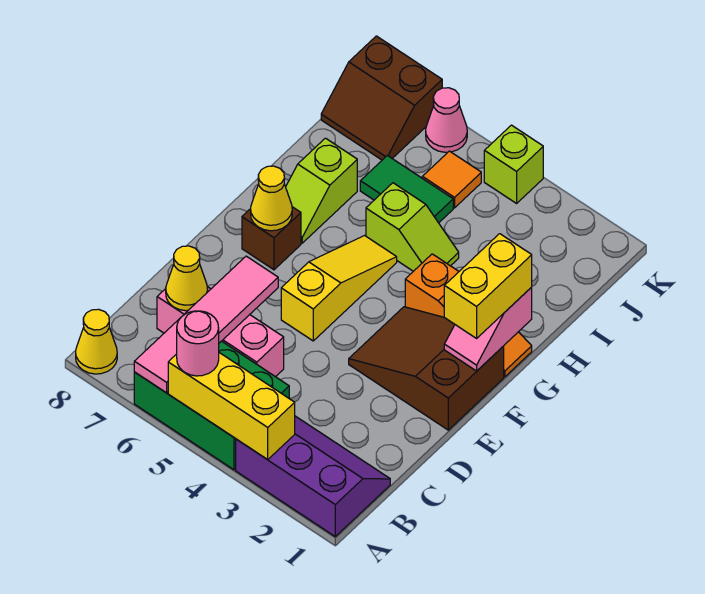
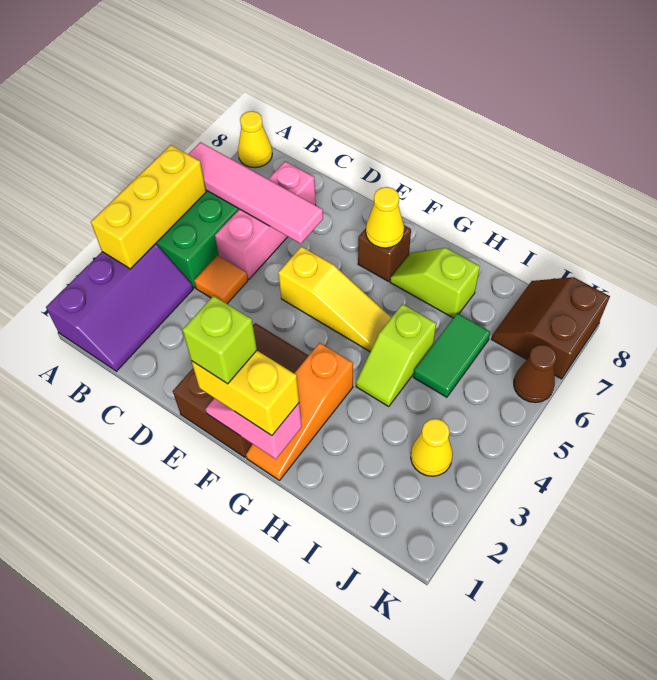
pink round brick A5 level 3 -> none
yellow cone C7 level 2 -> yellow cone J3 level 1
orange tile J5 level 1 -> orange tile C4 level 1
lime brick K4 level 1 -> lime brick F1 level 4
pink cone K6 level 1 -> brown cone K6 level 1

